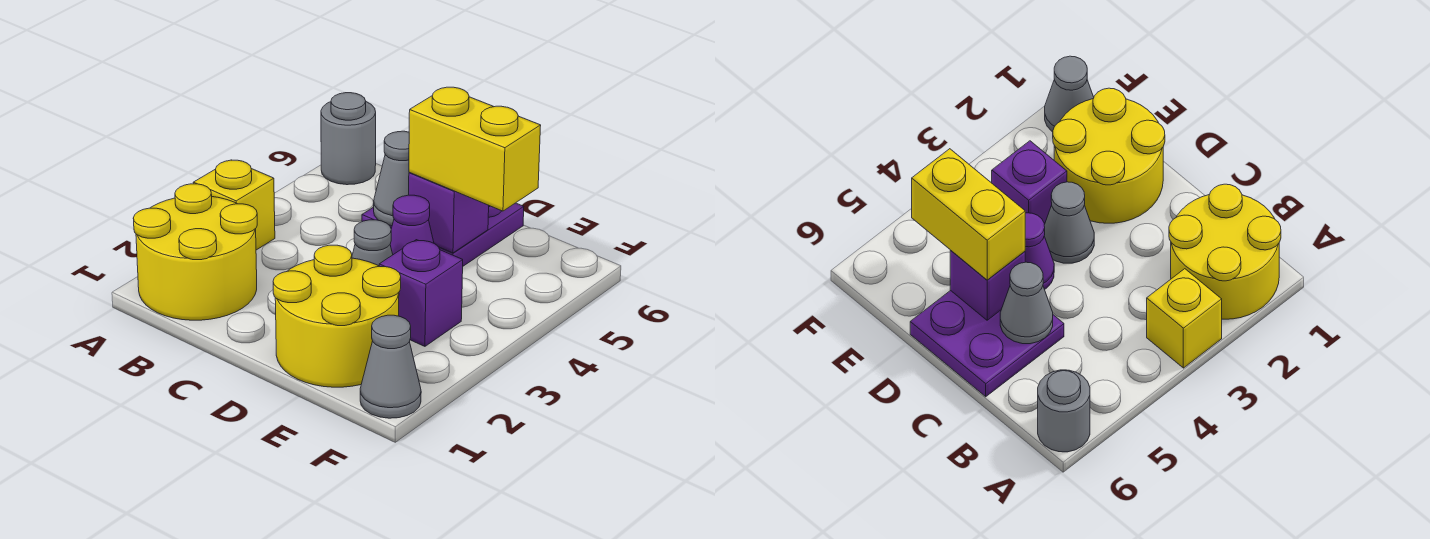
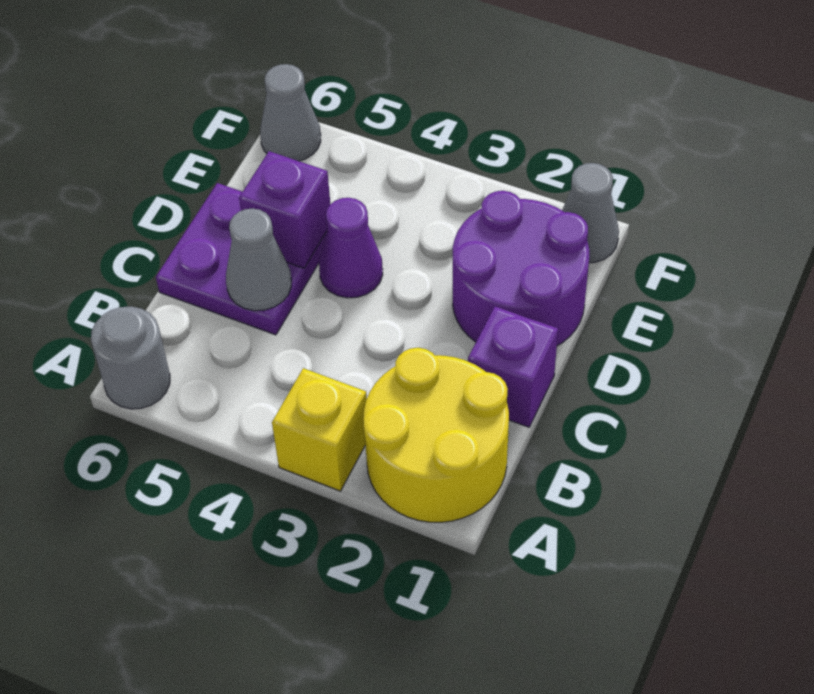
yellow round brick D1:E2 level 1 -> purple round brick D1:E2 level 1
grey cone D3 level 1 -> grey cone F6 level 1
yellow brick D5:E5 level 3 -> none
purple brick E3 level 1 -> purple brick C1 level 1

